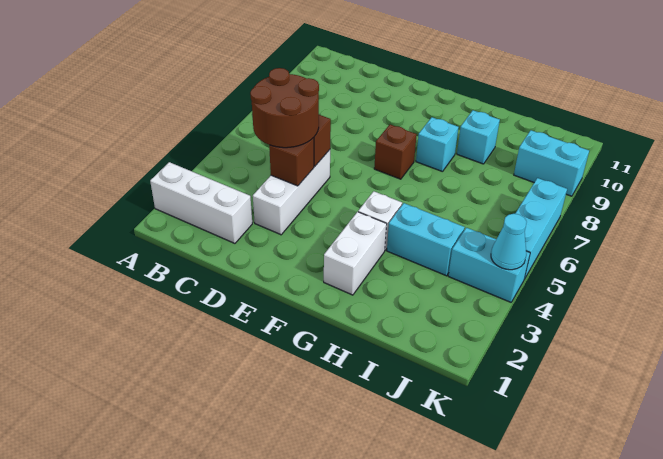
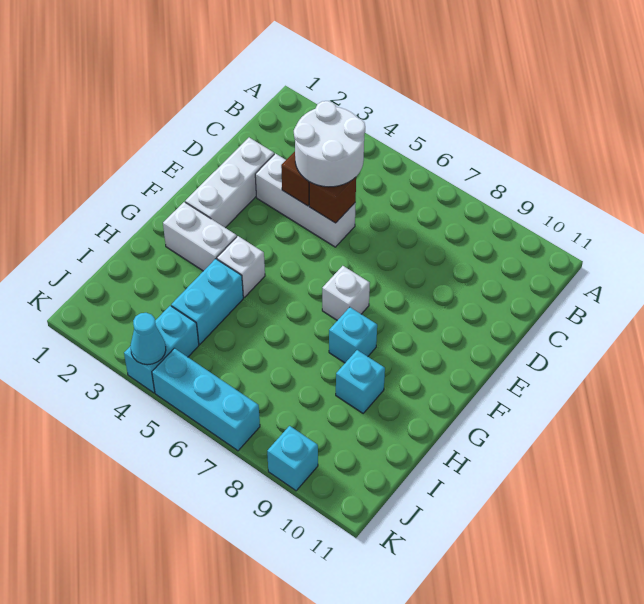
white brick A2:C2 level 1 -> white brick D2:F2 level 1
brown round brick C4:D5 level 3 -> white round brick C4:D5 level 3
brown brick F7 level 1 -> white brick F7 level 1
cyan brick J9:K9 level 1 -> cyan brick K9 level 1

